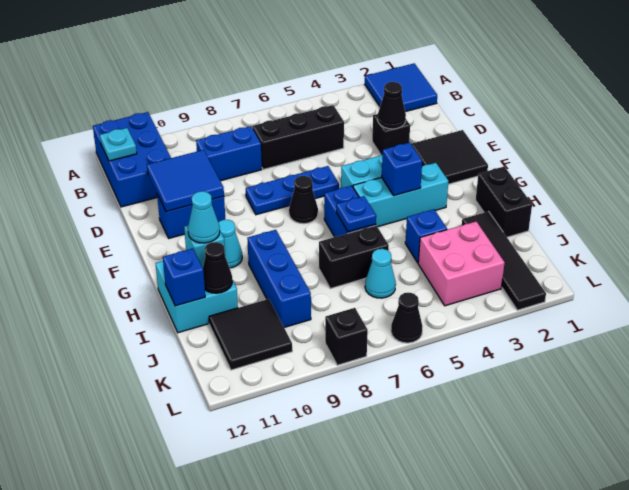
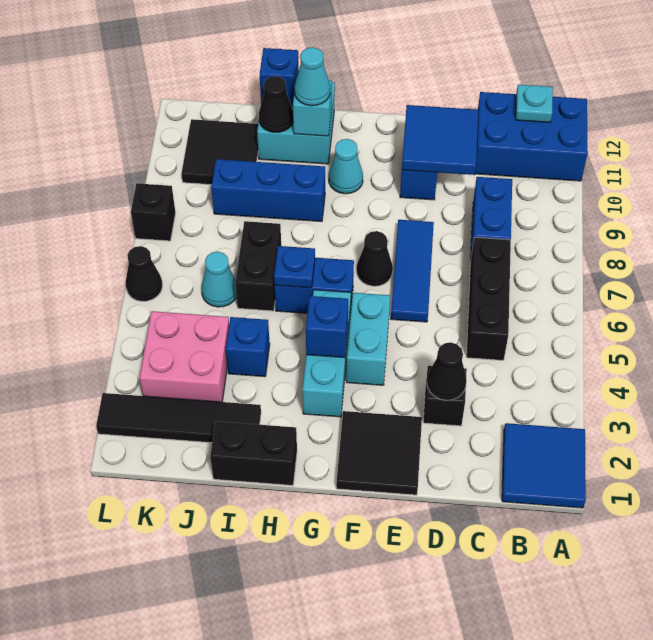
blue plate E6:E8 level 1 -> blue tile E6:E8 level 1

